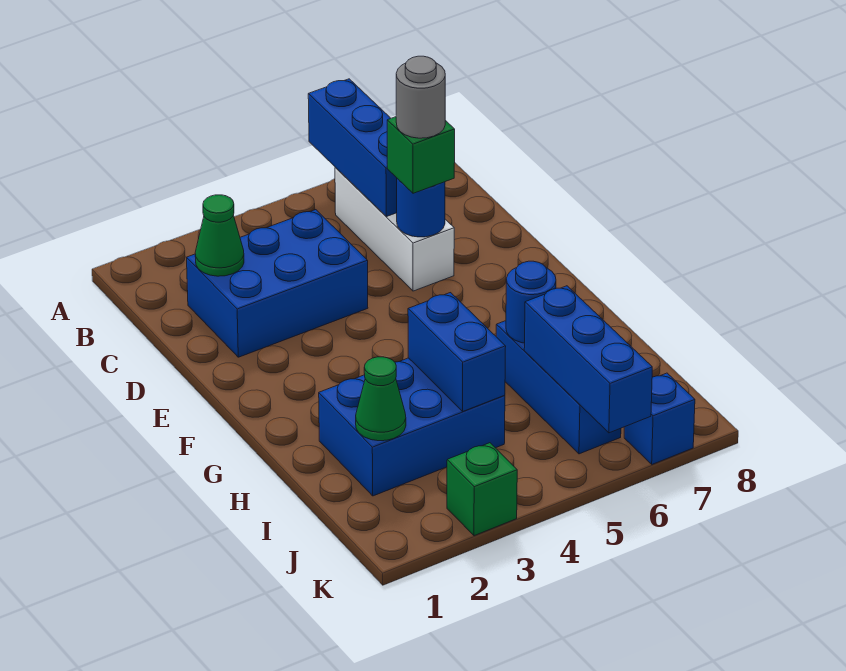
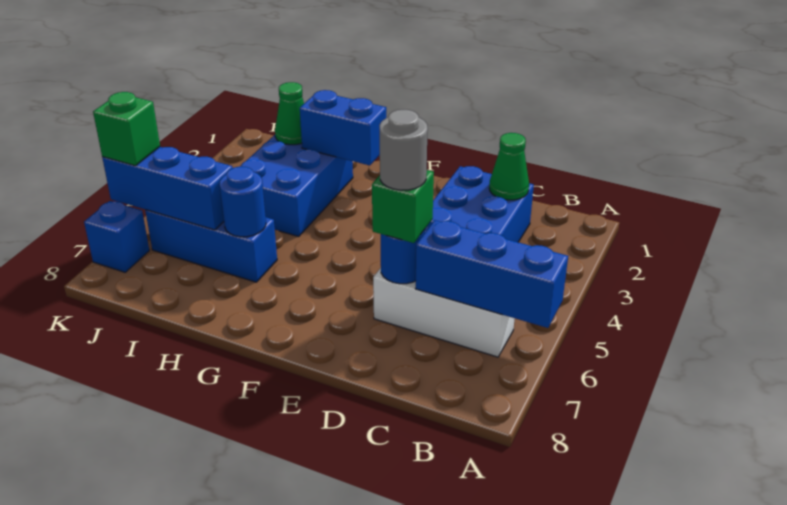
blue brick H4:I4 level 2 -> blue brick G2:H2 level 2
green brick K3 level 1 -> green brick K6 level 3

